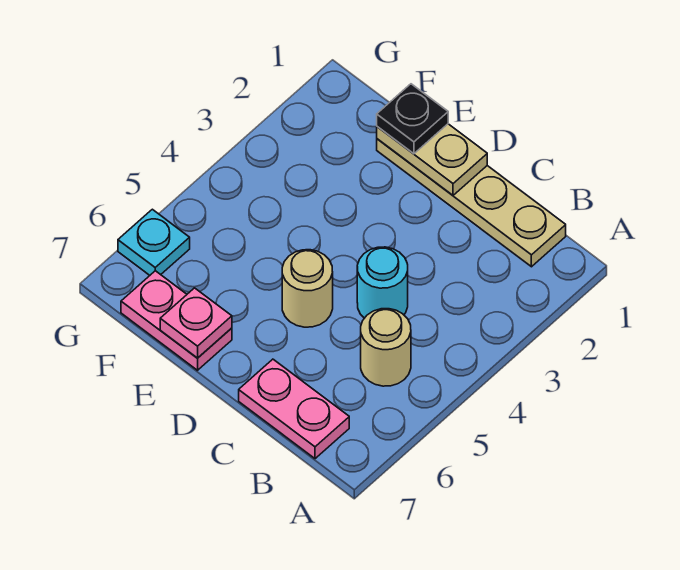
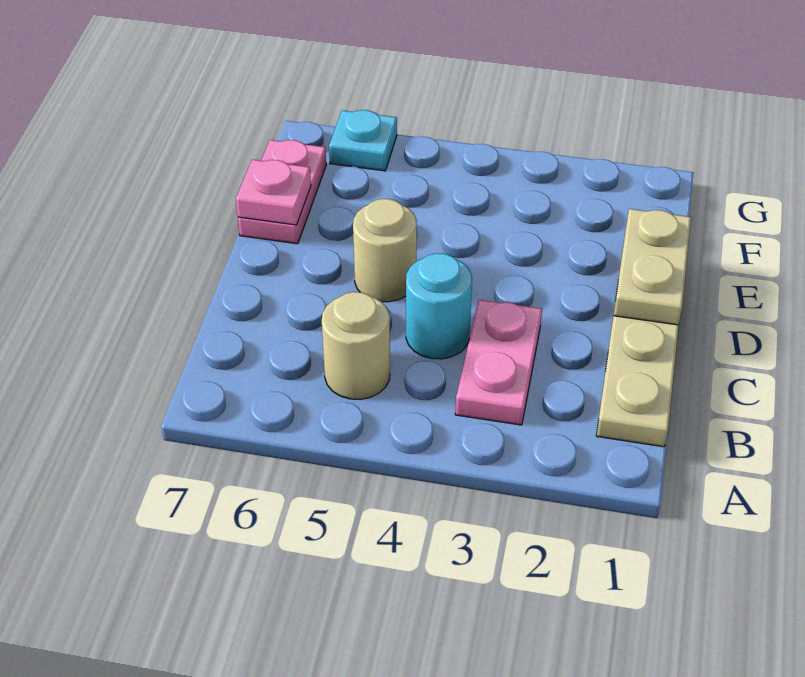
pink plate B7:C7 level 1 -> pink plate B3:C3 level 1
black plate E1 level 3 -> none

